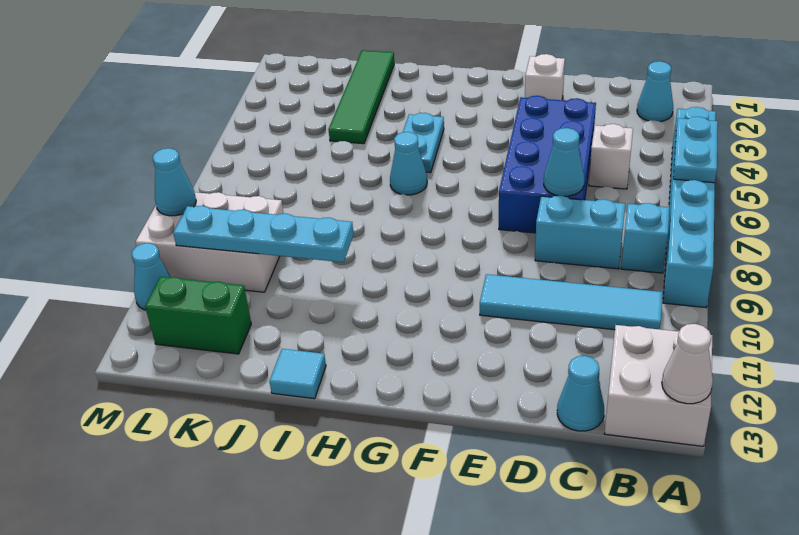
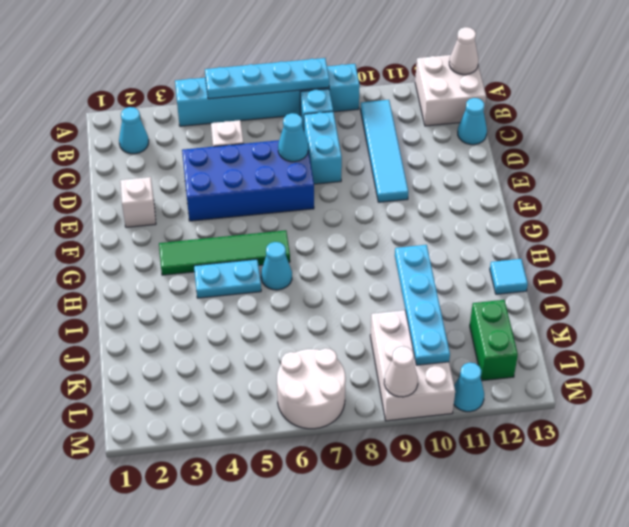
cyan plate A5:A6 level 2 -> cyan plate A5:A8 level 2
green tile J1:J4 level 1 -> green tile G3:G6 level 1
none -> white round brick L6:M7 level 1
cyan cone M9 level 2 -> white cone M9 level 2

